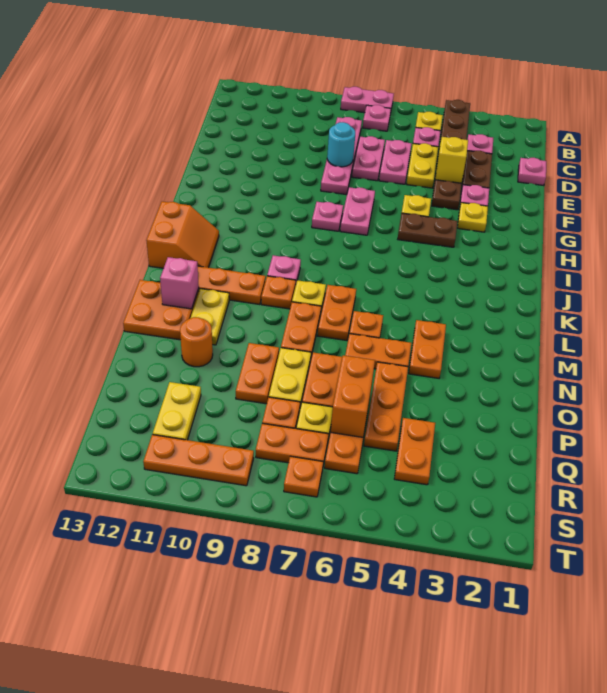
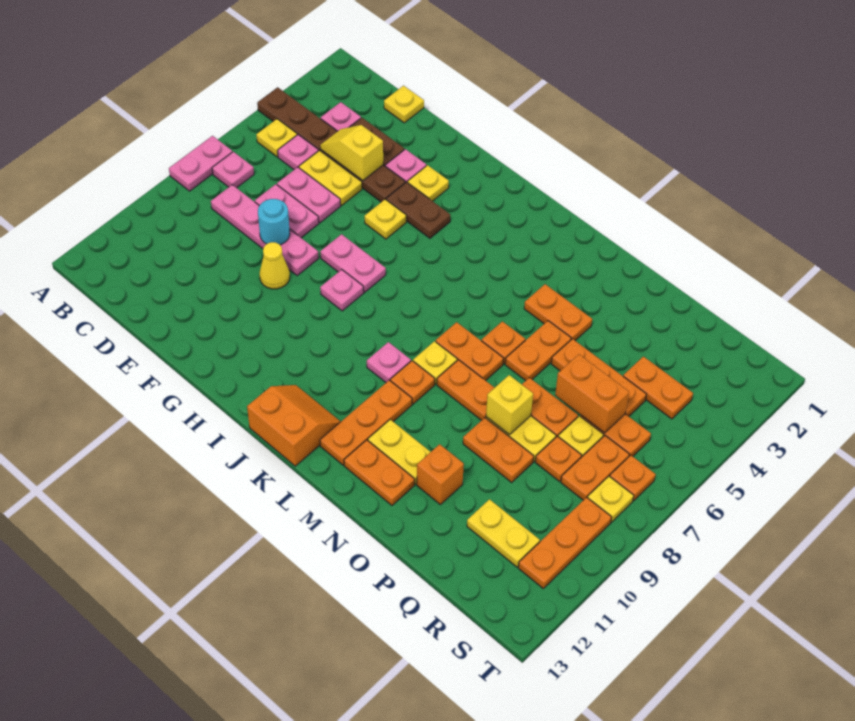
pink plate D1 level 1 -> yellow plate D1 level 1
none -> yellow cone F9 level 1
brown plate H4:H5 level 1 -> brown plate G4:H4 level 1
orange plate M12:N13 level 1 -> orange plate M12:N12 level 1
pink brick M12 level 2 -> none
none -> yellow brick O8 level 2
orange round brick O11 level 1 -> orange brick O11 level 1
none -> yellow plate S8 level 1

